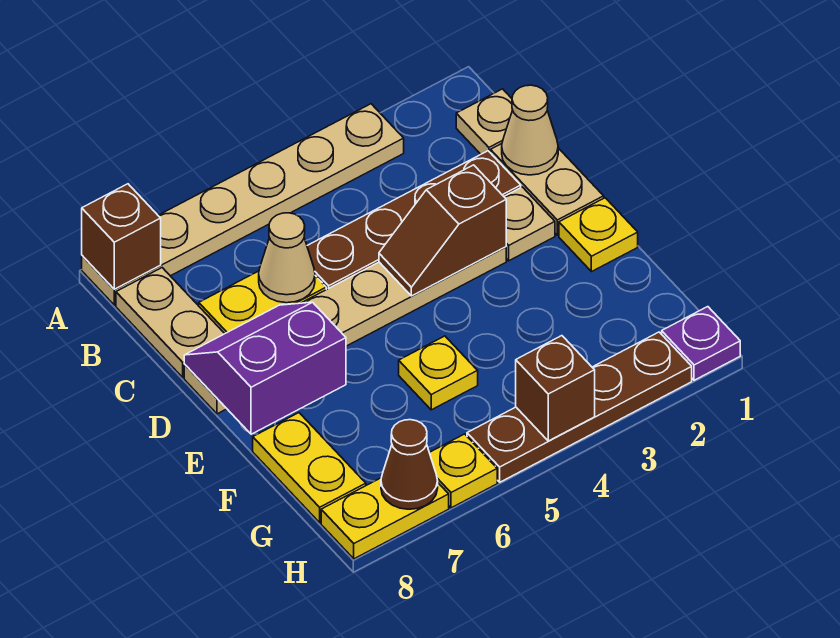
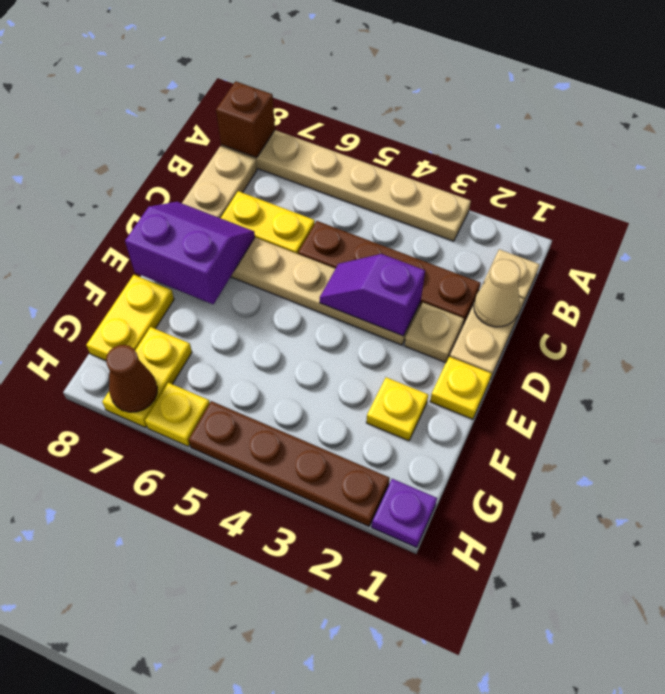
tan cone C6 level 2 -> none
brown slope D3:D4 level 2 top 3 -> purple slope D3:D4 level 2 top 3
yellow plate F5 level 1 -> yellow plate F2 level 1
brown brick H4 level 2 -> none
yellow plate H7:H8 level 1 -> yellow plate G7:H7 level 1

